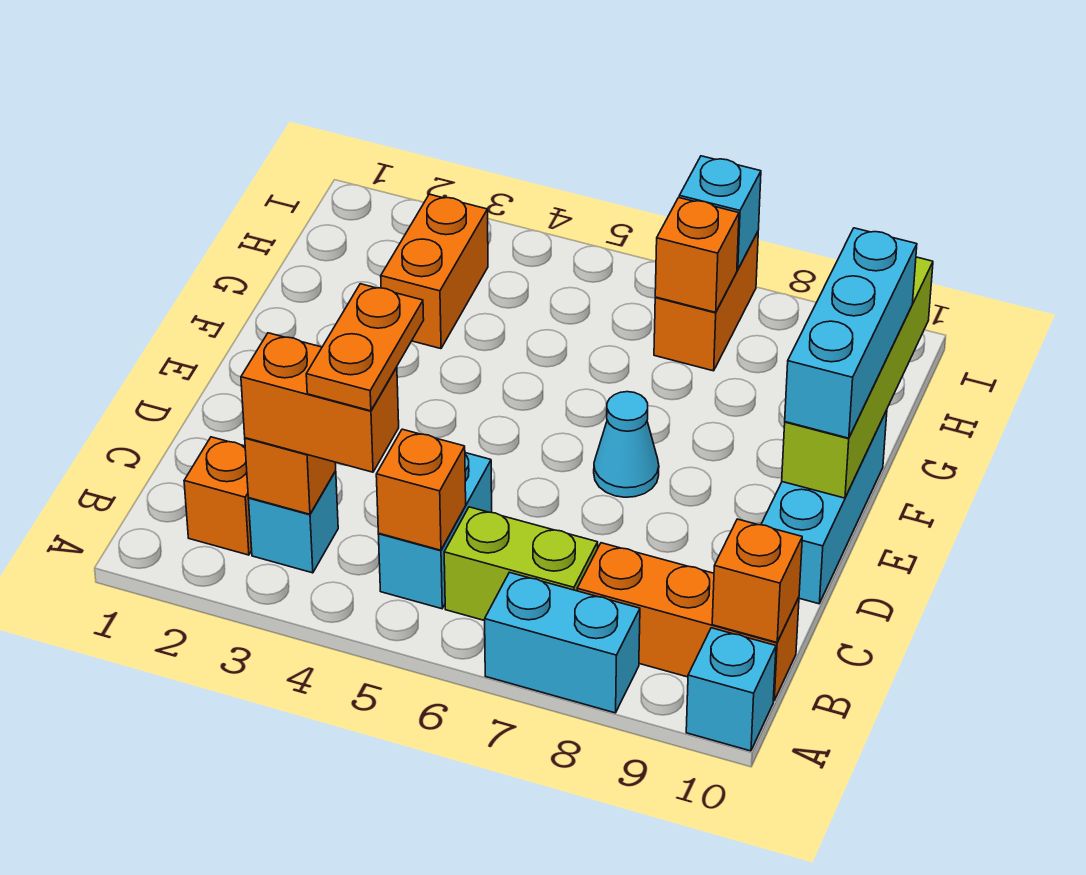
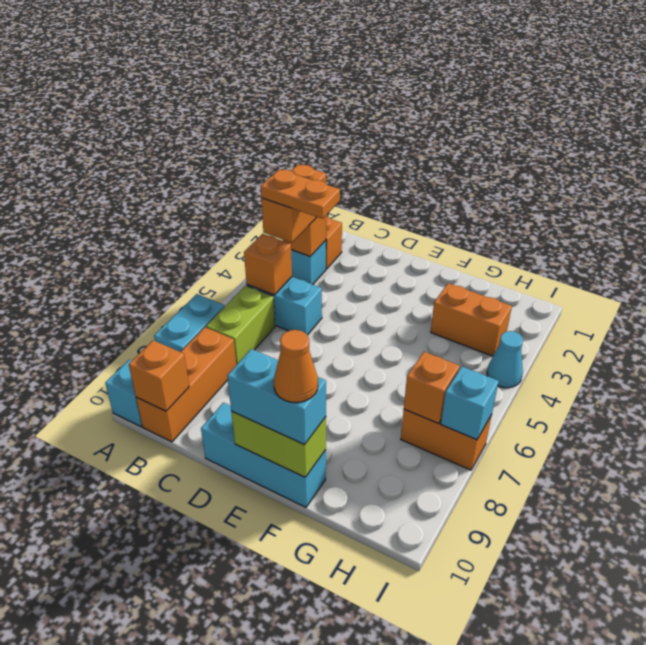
cyan cone E7 level 1 -> cyan cone I4 level 1
lime brick E10:H10 level 2 -> lime brick E10:F10 level 2
cyan brick E10:G10 level 3 -> cyan brick E10:F10 level 3
none -> orange cone F10 level 4

